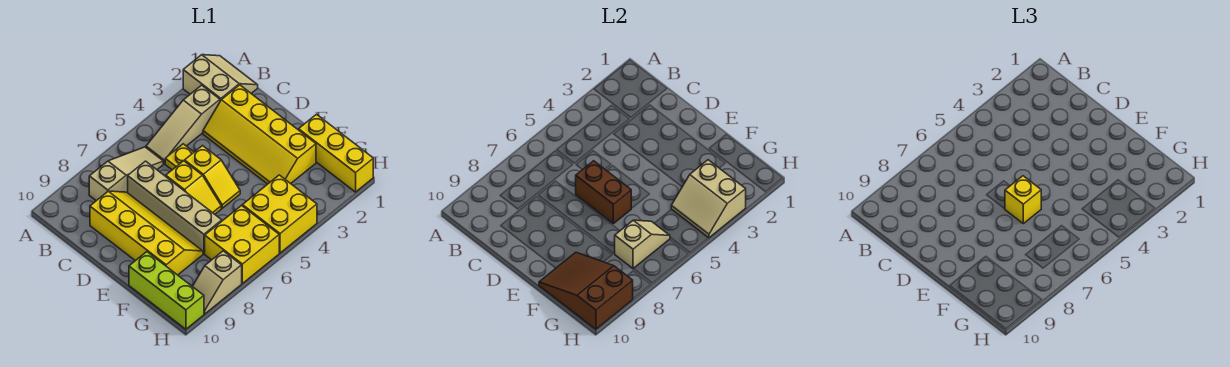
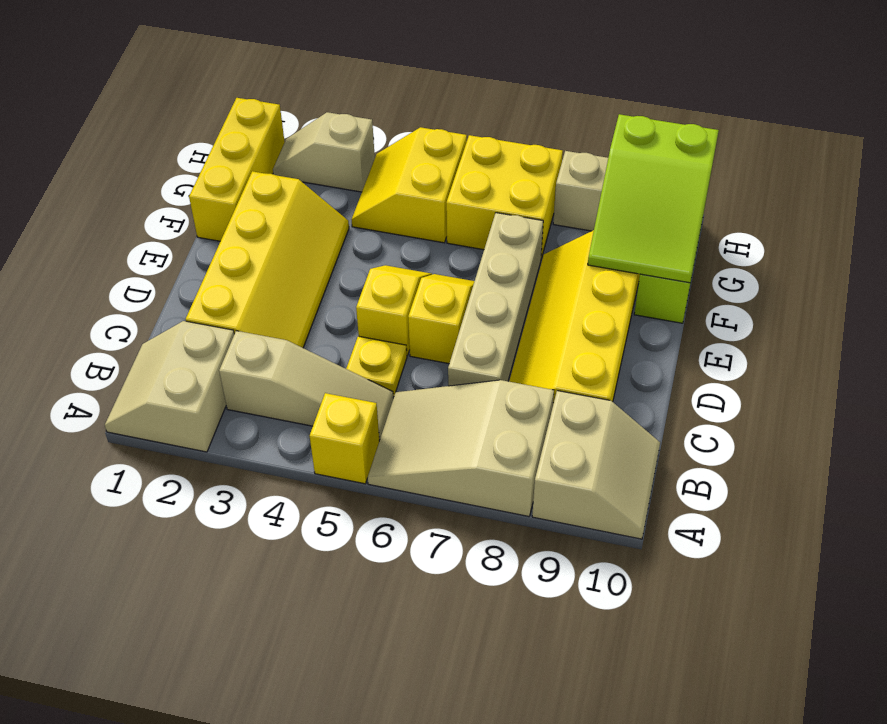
tan slope B6:B8 level 1 top 8 -> tan slope A6:B8 level 1 top 8
brown brick D6:E6 level 2 -> none
yellow brick E6 level 3 -> yellow brick A5 level 1
brown slope F9:H10 level 2 top H -> lime slope F9:H10 level 2 top H
tan slope G3:H4 level 2 top 3 -> tan slope A9:B10 level 1 top 9
yellow brick G4:H5 level 1 -> yellow slope G4:H5 level 1 top 5
tan slope G6:G7 level 2 top 7 -> tan slope H2:H3 level 1 top 3

